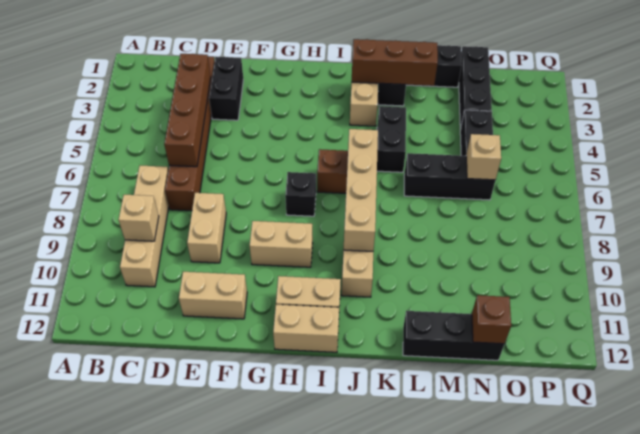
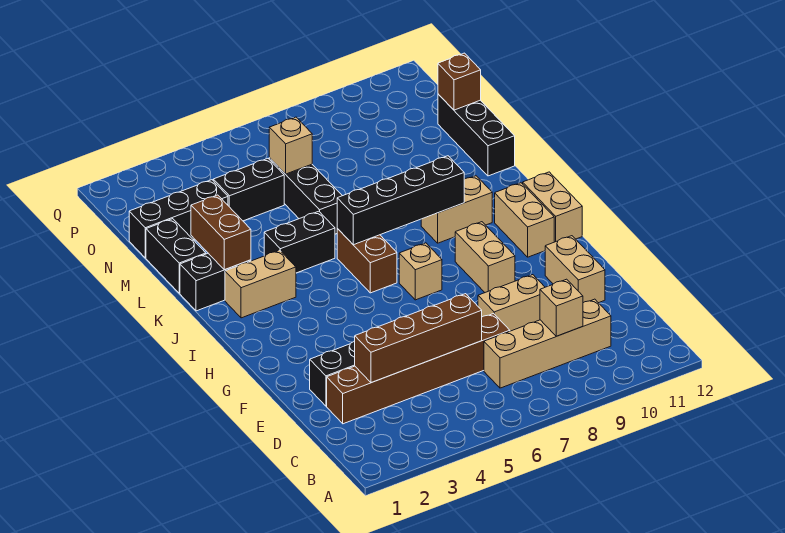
black brick H7 level 1 -> tan brick H7 level 1
brown brick J2:L2 level 2 -> brown brick K2:L2 level 2
tan brick J6:J9 level 2 -> black brick J6:J9 level 2

